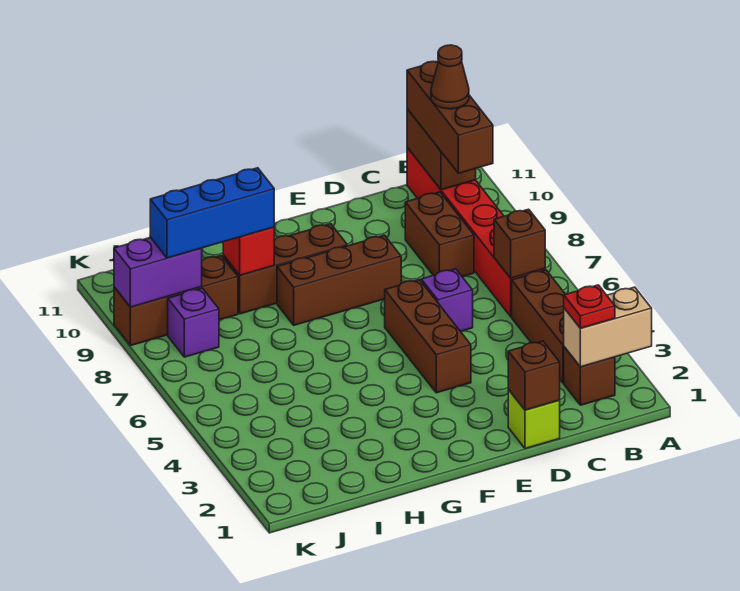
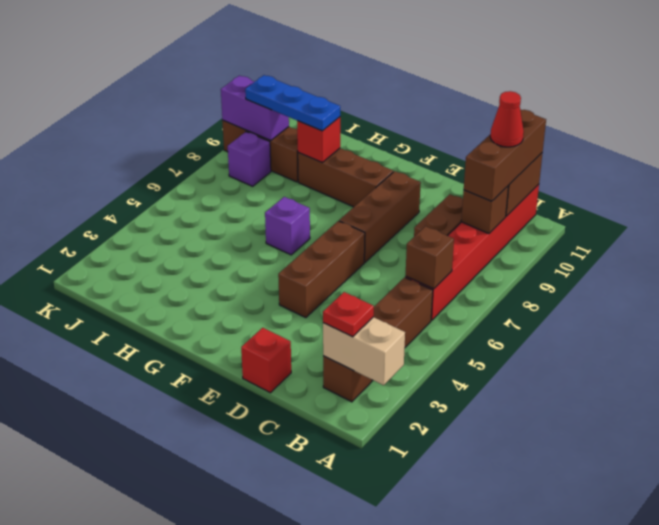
brown cone B10 level 4 -> red cone B10 level 4
lime brick D1 level 1 -> red brick D1 level 1
brown brick D1 level 2 -> brown brick B9 level 2
purple brick D6 level 1 -> purple brick G6 level 1
brown brick E8:G8 level 1 -> brown brick E7:E9 level 1
blue brick H9:J9 level 3 -> blue plate H9:J9 level 3

